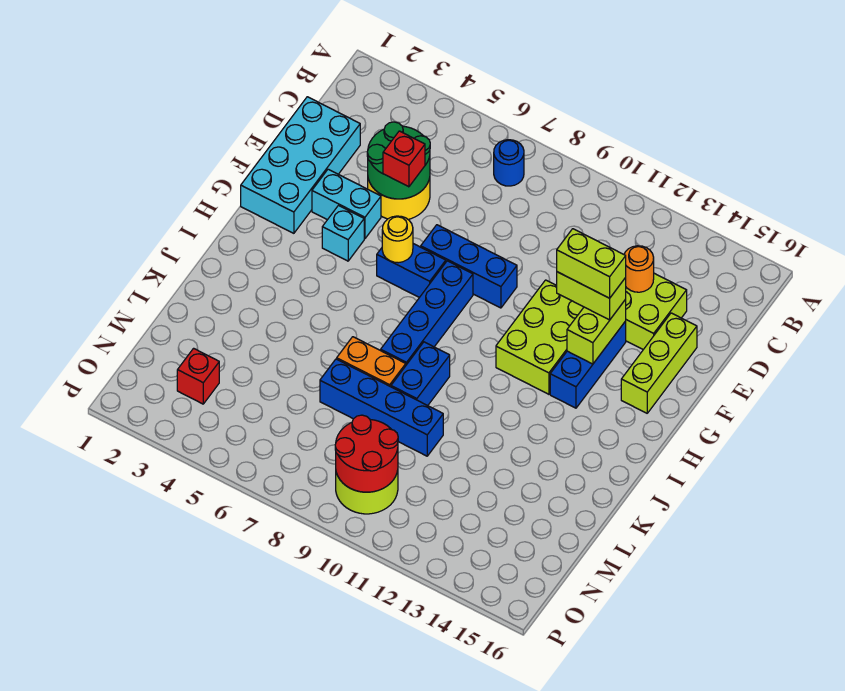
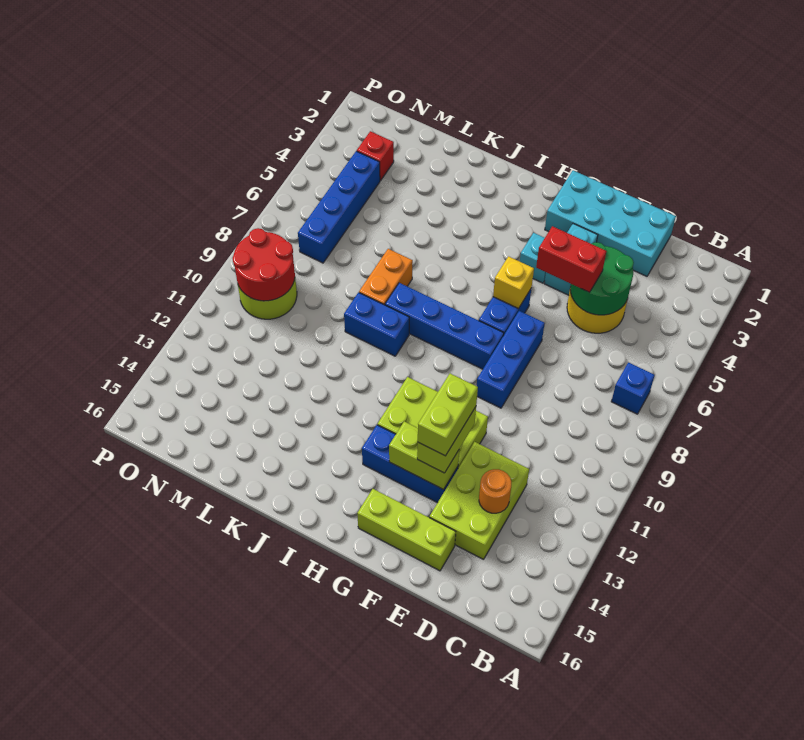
blue round brick B7 level 1 -> blue brick B7 level 1
red brick E5 level 3 -> red brick E5:F5 level 3
yellow round brick G6 level 2 -> yellow brick G6 level 2
blue brick L7:L10 level 1 -> blue brick N4:N7 level 1

